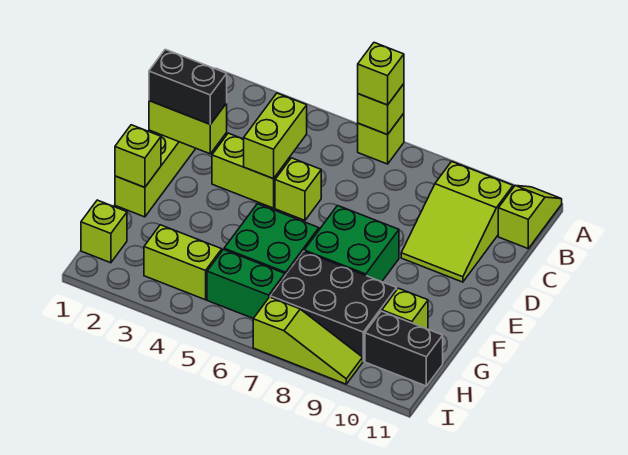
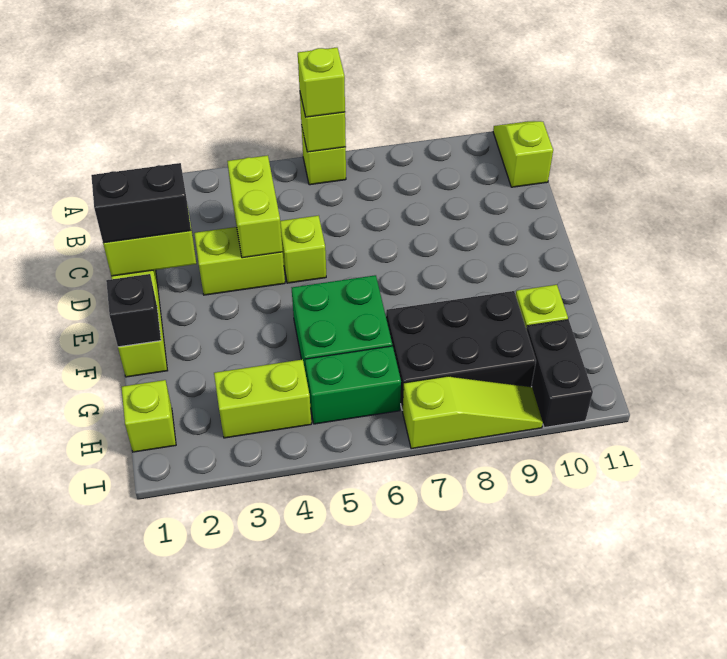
lime slope B9:D10 level 1 top B -> none
green brick E7:F8 level 1 -> none
lime brick F1 level 2 -> black brick F1 level 2
black brick H10:H11 level 1 -> black brick H10:I10 level 1

